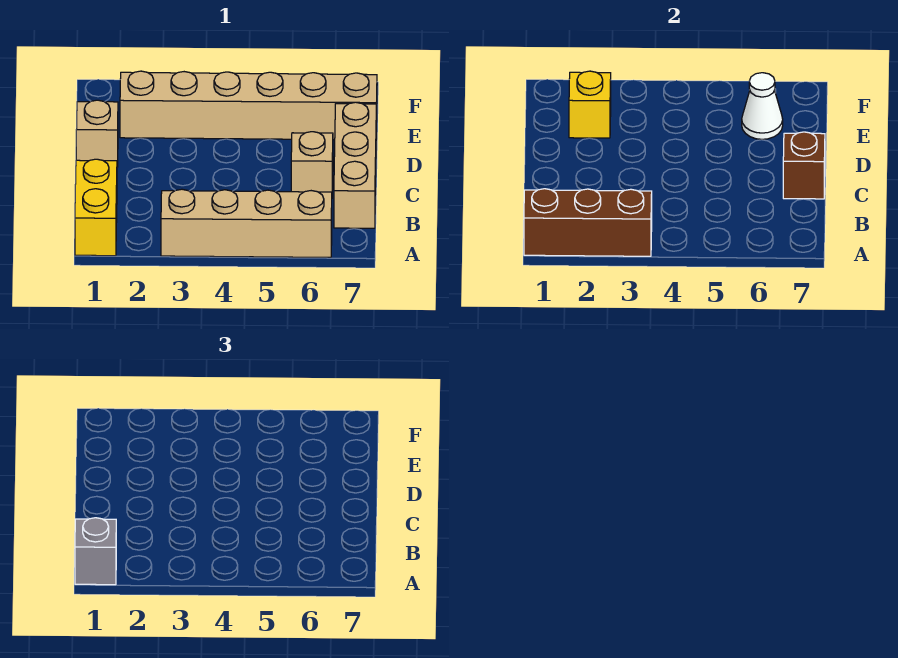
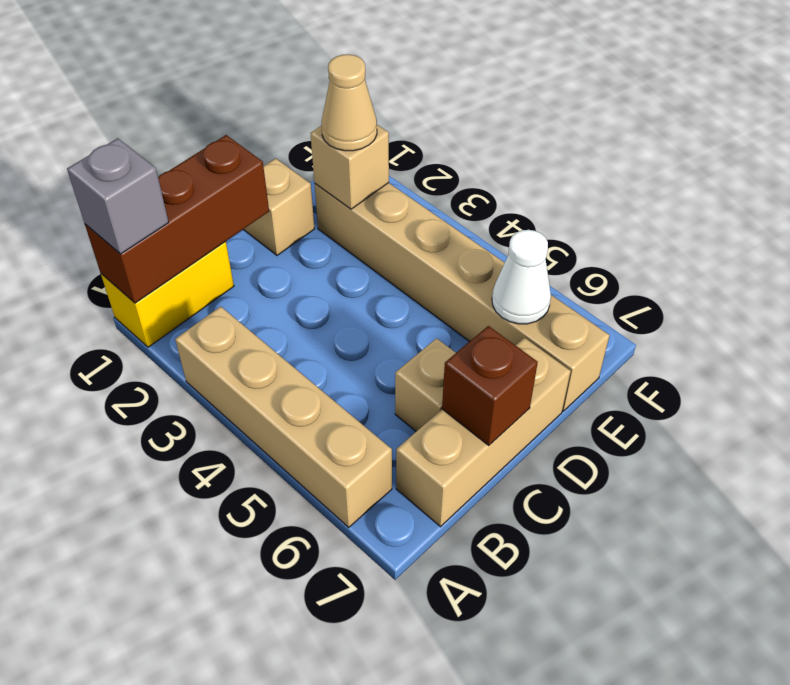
brown brick A1:A3 level 2 -> brown brick A1:C1 level 2
yellow brick E2 level 2 -> tan brick E2 level 2
none -> tan cone E2 level 3

